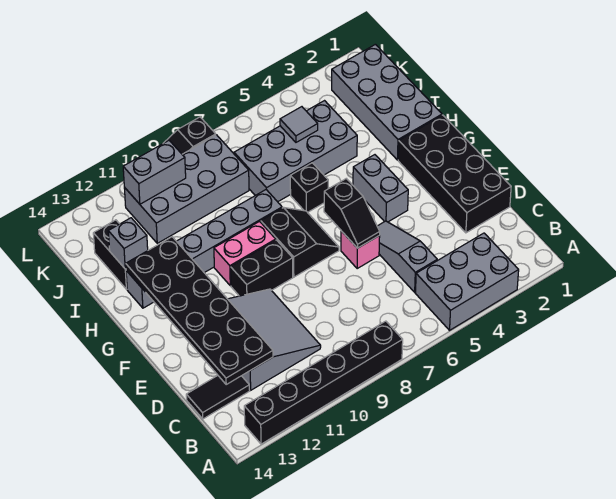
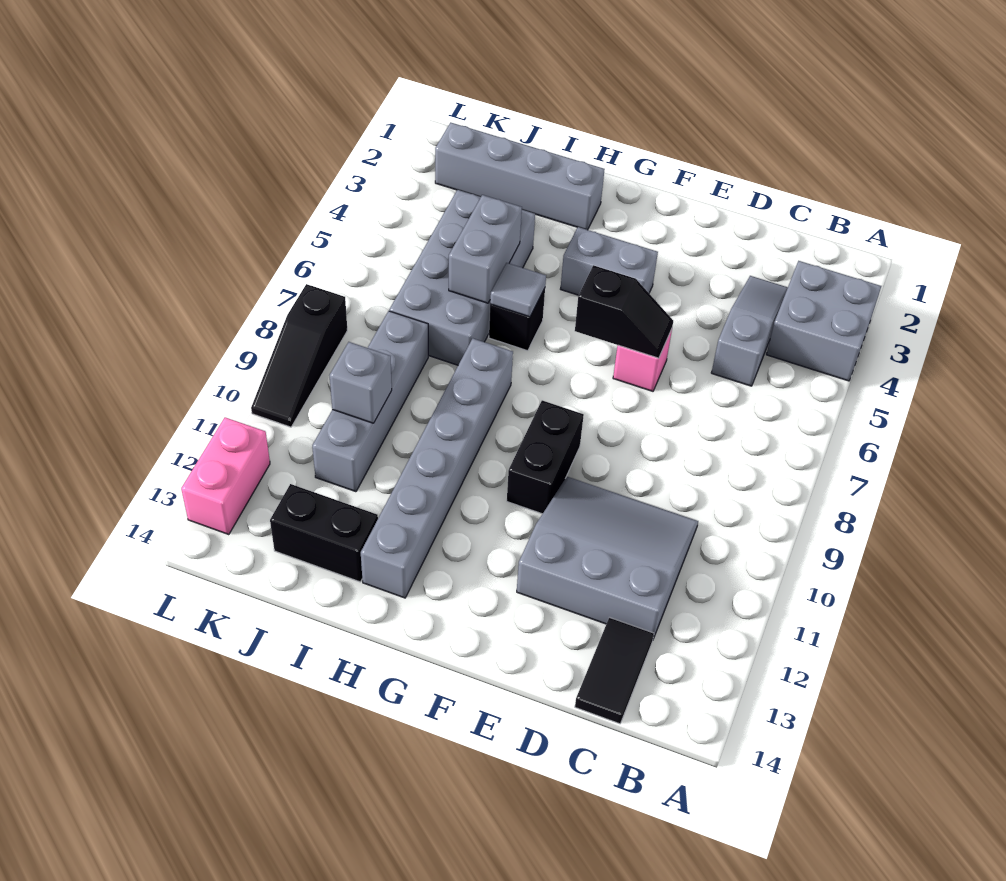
grey brick A3:B5 level 1 -> grey brick A3:B4 level 1
black brick A8:A13 level 1 -> none
grey slope C5:E5 level 1 top C -> grey slope C3:C5 level 1 top 5
black plate C12:H13 level 2 -> none
black brick D1:G2 level 1 -> none
black slope F7:G8 level 1 top 8 -> none
pink brick G9:G10 level 1 -> pink brick L12:L13 level 1
grey brick H1:K2 level 1 -> grey brick H2:K2 level 1
grey brick I13 level 2 -> grey brick J10 level 2
grey tile J5 level 2 -> grey tile H6 level 2
grey brick J8:K11 level 1 -> grey brick J8:J11 level 1
grey brick K10:K11 level 2 -> grey brick I5:I6 level 2

